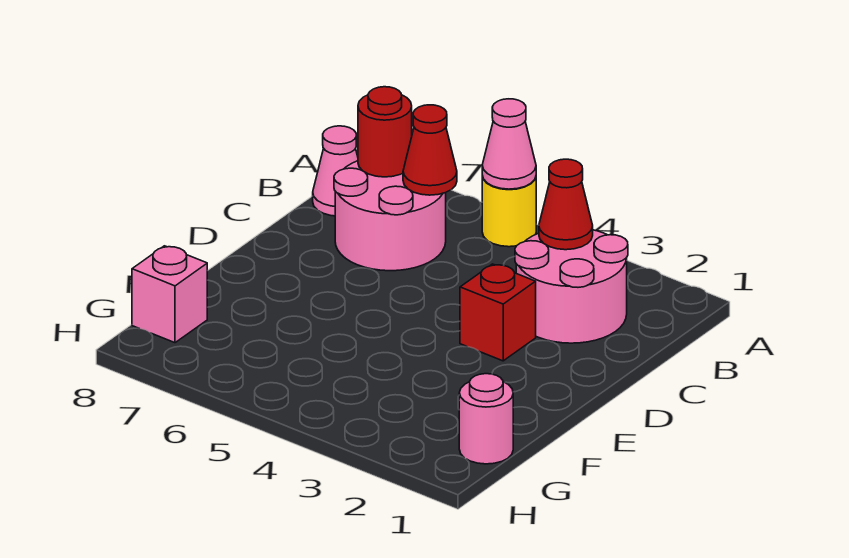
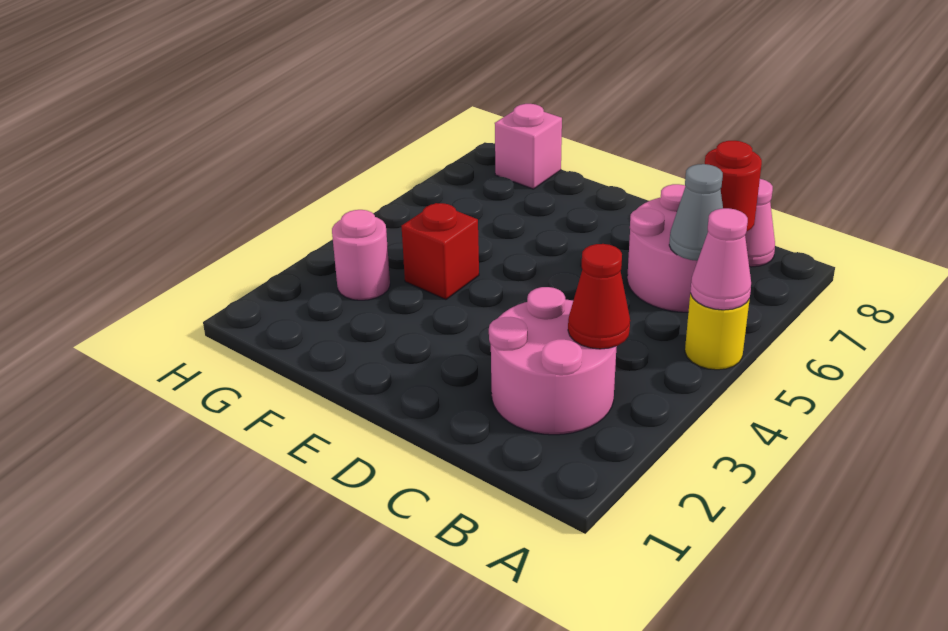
red cone B6 level 2 -> grey cone B6 level 2
red brick D3 level 1 -> red brick F4 level 1
pink round brick G1 level 1 -> pink round brick G3 level 1

